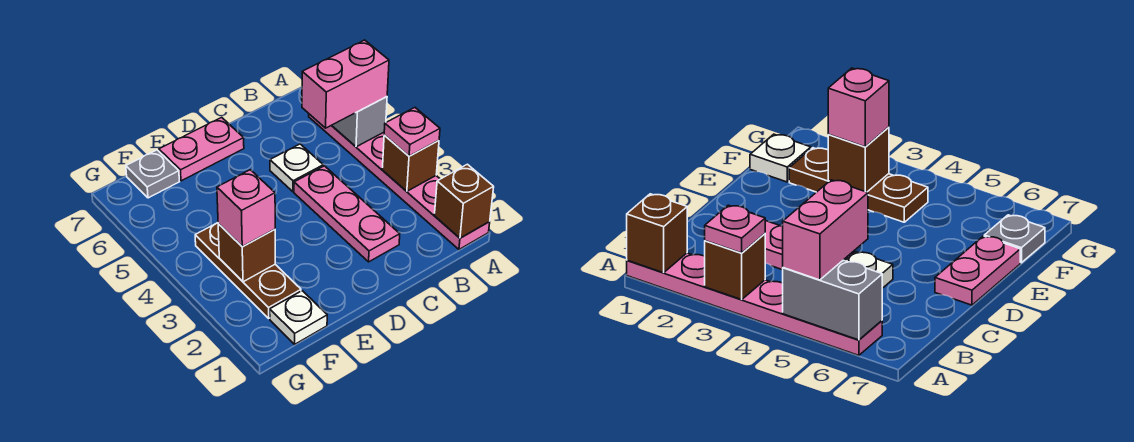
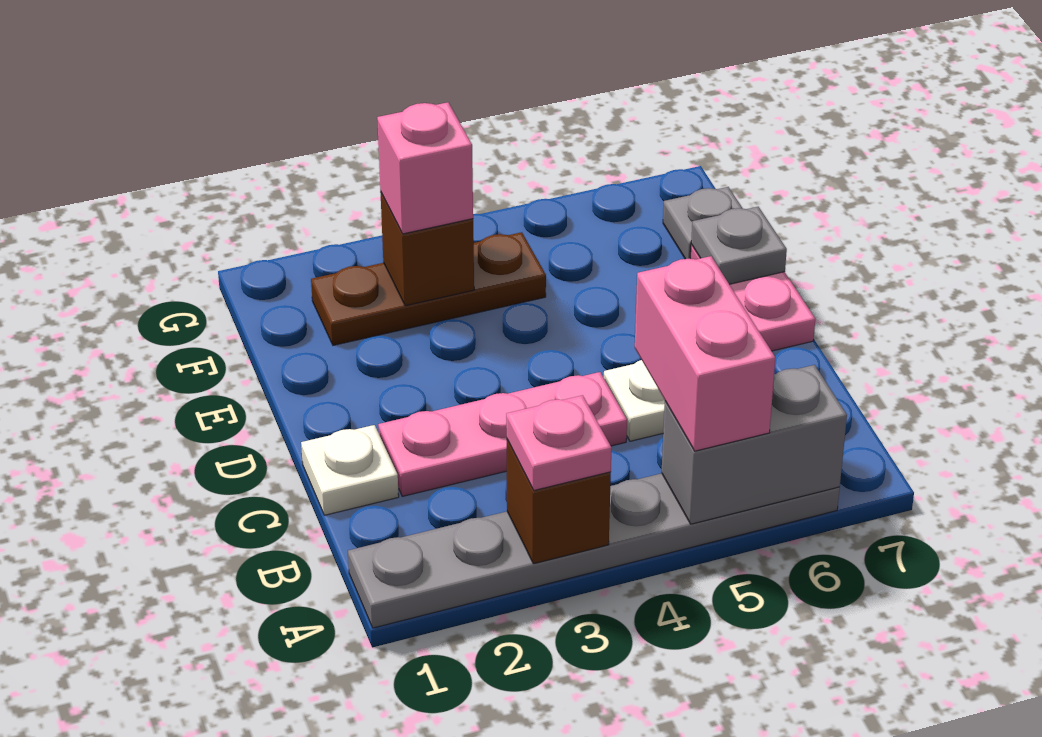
pink plate A1:A6 level 1 -> grey plate A1:A6 level 1
brown brick A1 level 2 -> none
none -> grey plate E7 level 2
white plate F1 level 1 -> white plate C1 level 1

